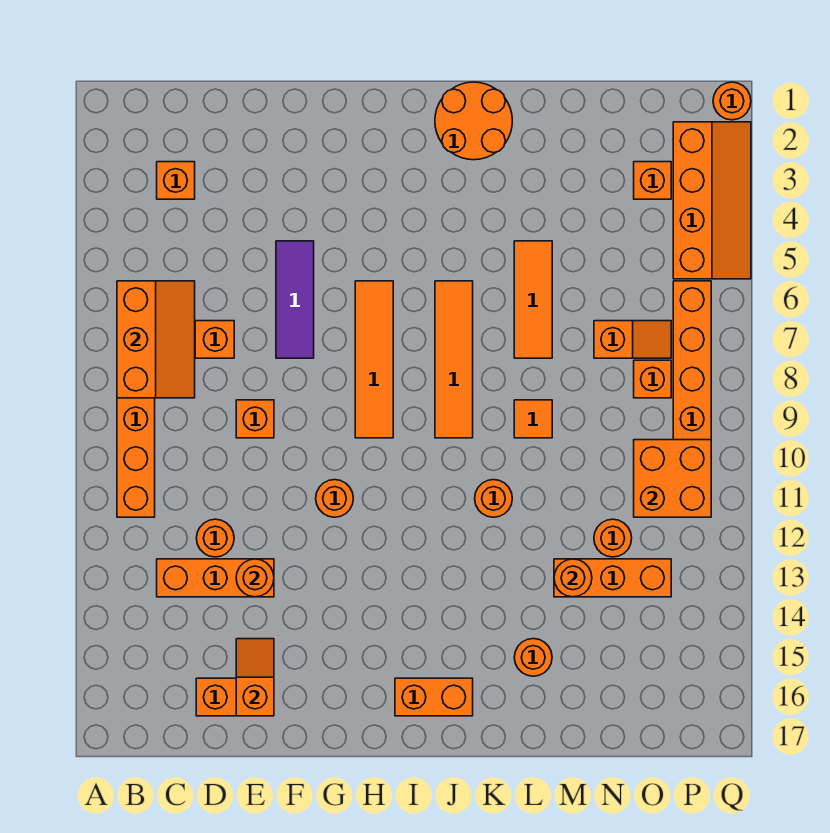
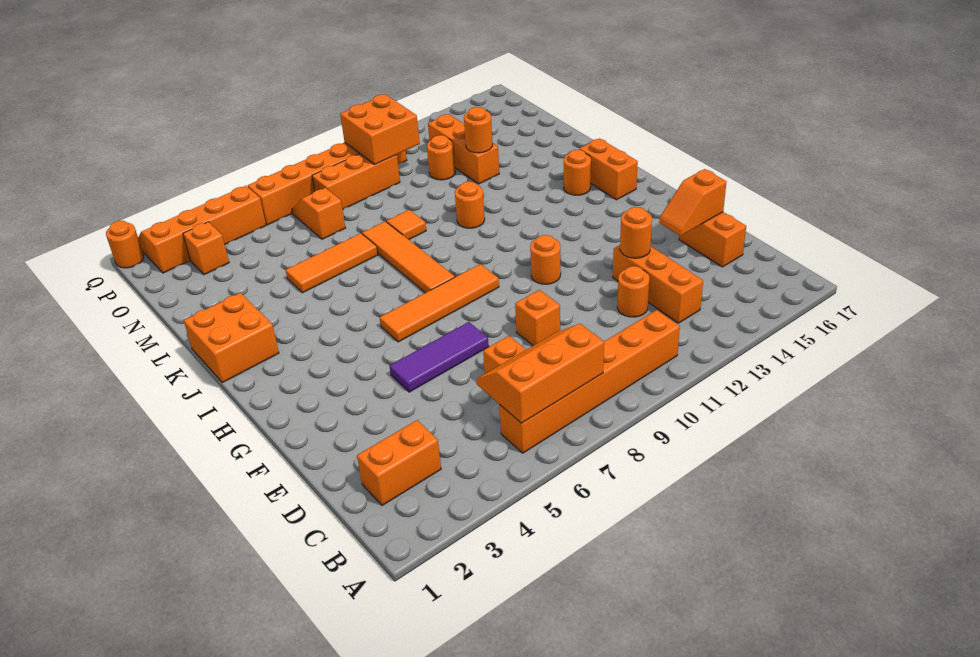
orange brick C3 level 1 -> orange brick C2:C3 level 1
orange round brick J1:K2 level 1 -> orange brick J1:K2 level 1
orange tile J6:J9 level 1 -> orange tile I8:L8 level 1
orange round brick L15 level 1 -> orange round brick J15 level 1
orange brick O8 level 1 -> orange brick O8:O10 level 1

